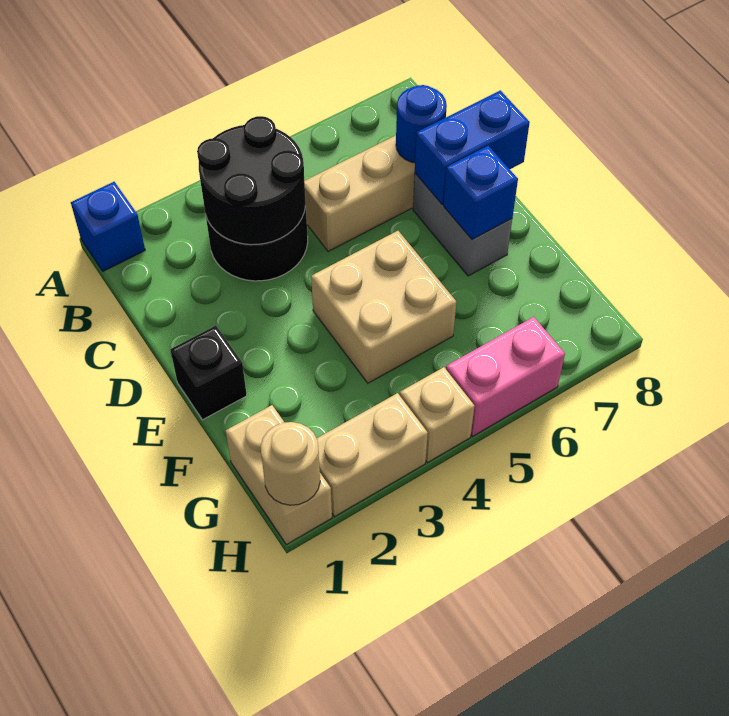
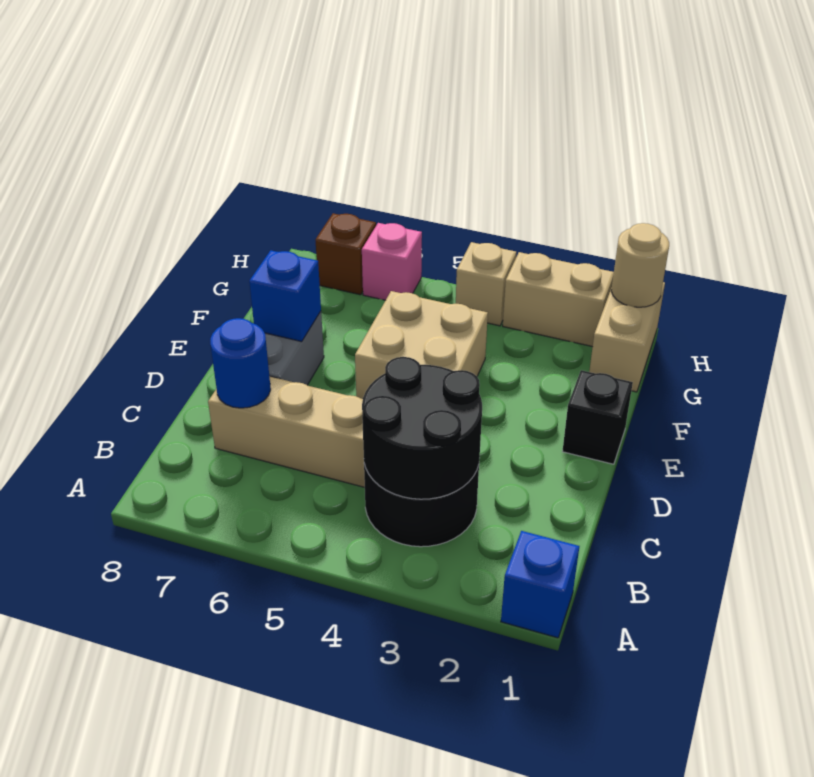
blue brick D7:D8 level 2 -> none
pink brick H5:H6 level 1 -> pink brick H6 level 1
none -> brown brick H7 level 1

